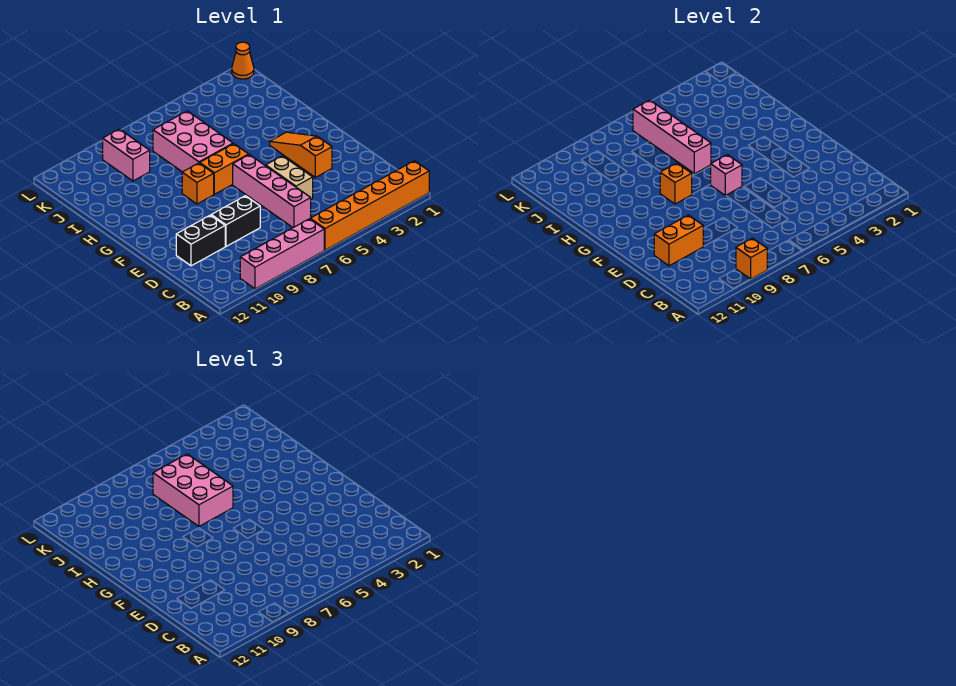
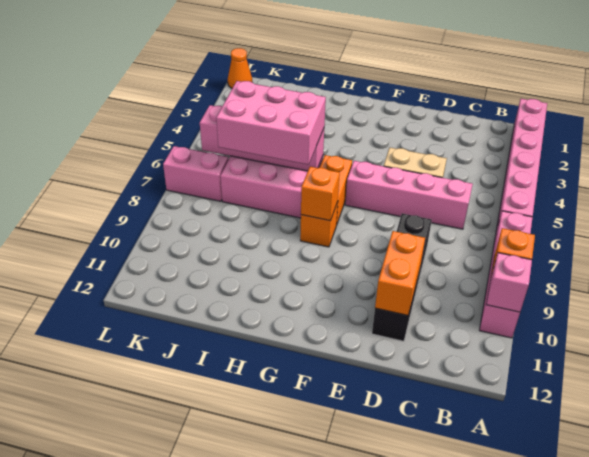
orange brick A1:A6 level 1 -> pink brick A1:A6 level 1
orange slope E3:G3 level 1 top E -> none
pink brick F6 level 2 -> pink brick A10 level 2
pink brick J9:K9 level 1 -> pink brick K7:L7 level 1

